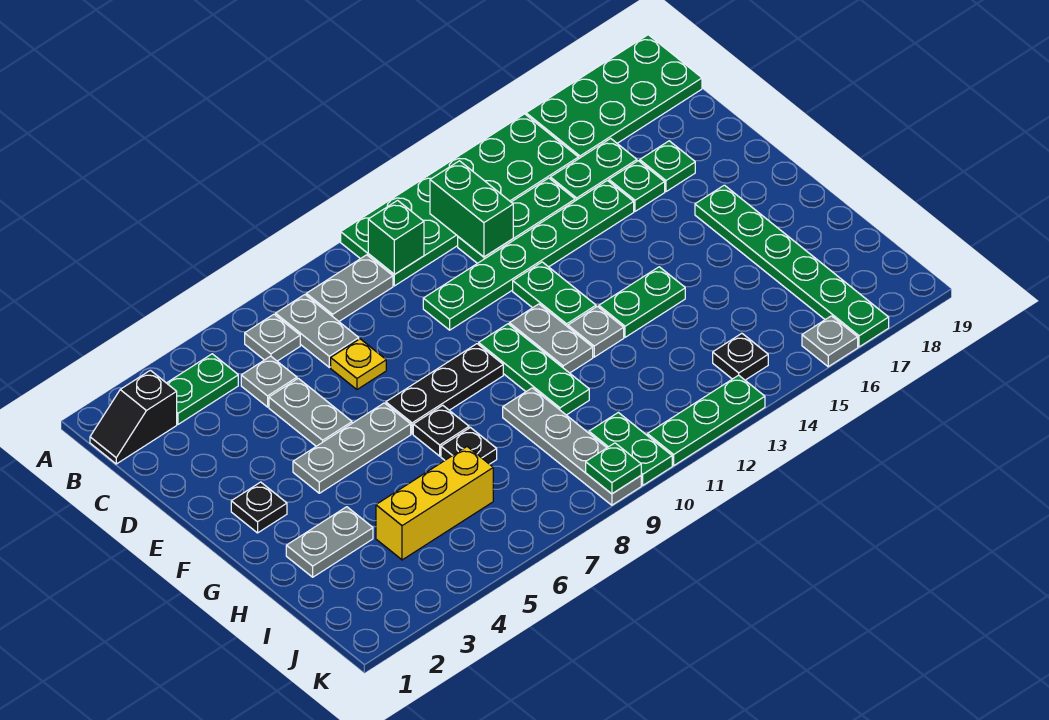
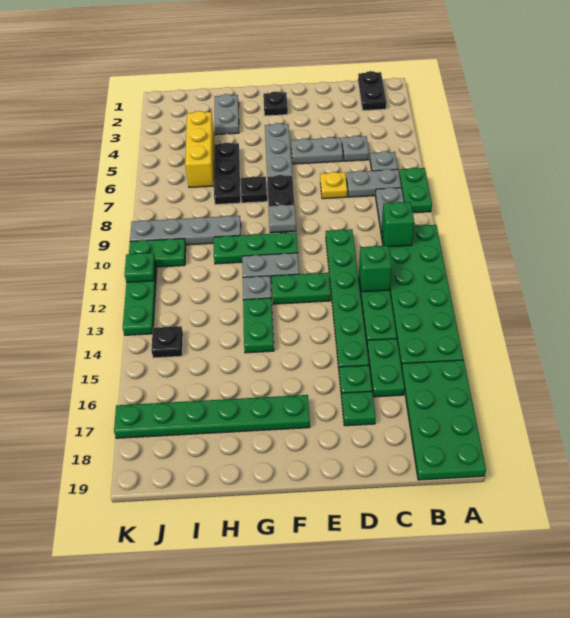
black slope B1:B2 level 1 top 2 -> black plate B1:B2 level 1
green plate B3:B4 level 1 -> green plate A7:A8 level 1
green brick B12:C12 level 2 -> green brick C12 level 2
black plate H7 level 1 -> black plate H5:H7 level 1
green plate K9 level 2 -> green plate K11 level 2
grey plate K16 level 1 -> grey plate F9 level 2

